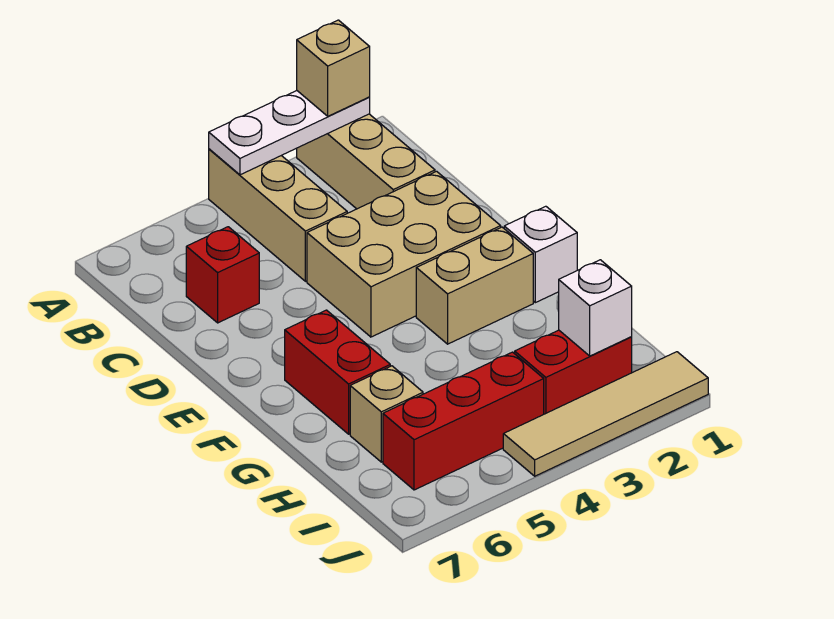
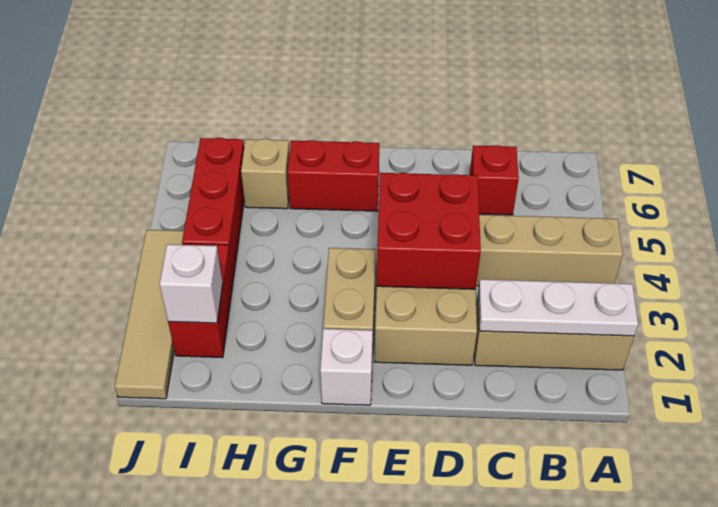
white plate A2:A4 level 2 -> white plate A2:C2 level 2
tan brick A2 level 3 -> none
none -> red brick D3:E4 level 2

